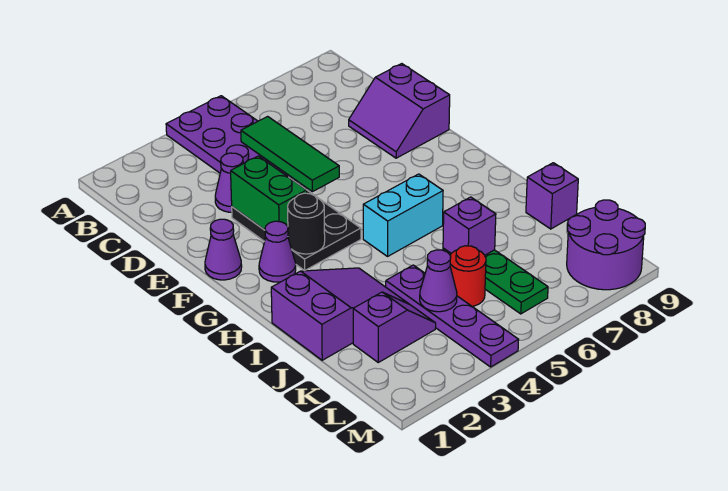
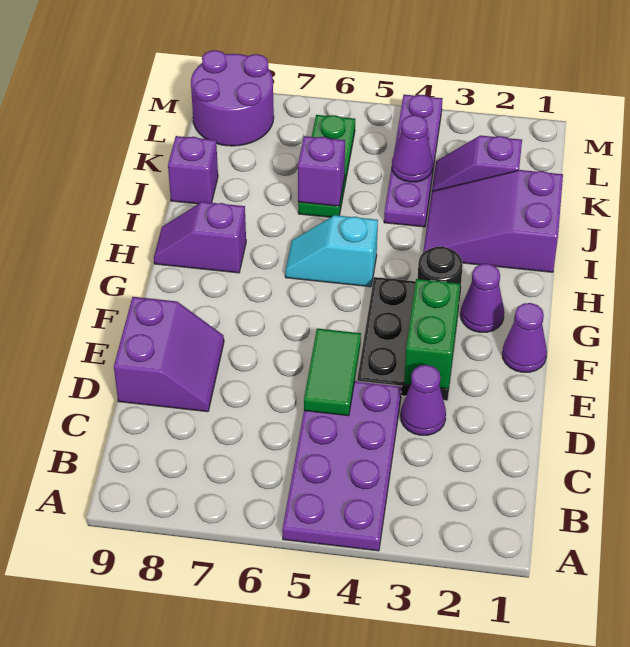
green tile C5:E5 level 2 -> green tile D5:E5 level 2
cyan brick H5:H6 level 1 -> cyan slope H5:H6 level 1 top 5
none -> purple slope H8:H9 level 1 top 8
red round brick K5 level 1 -> none

